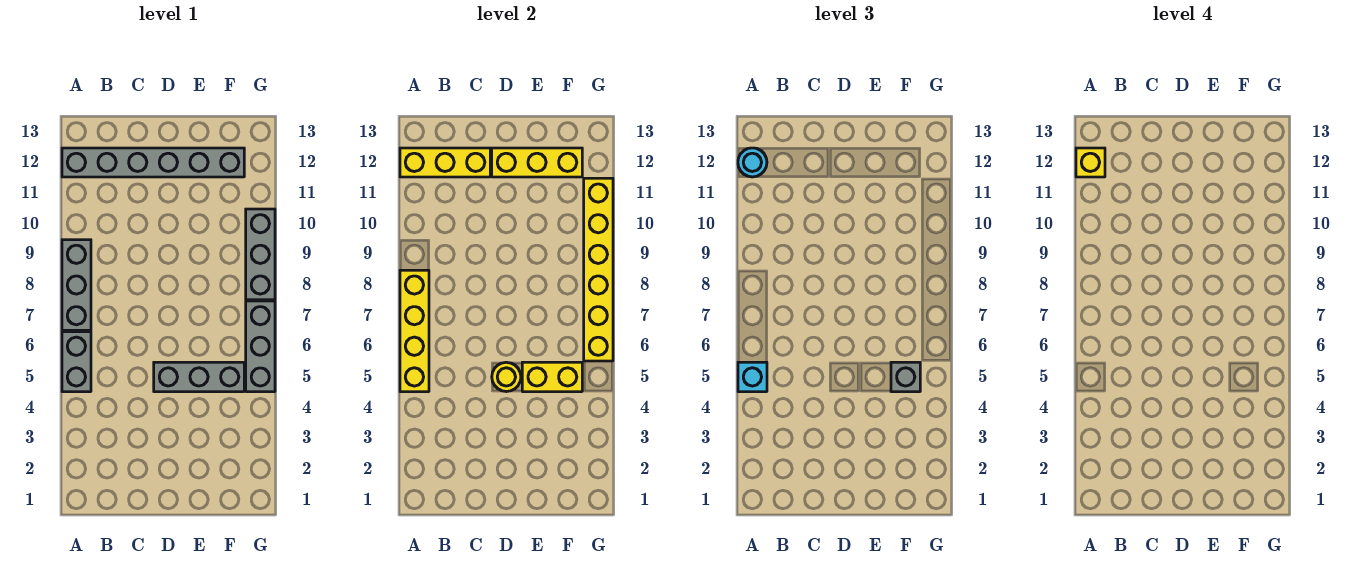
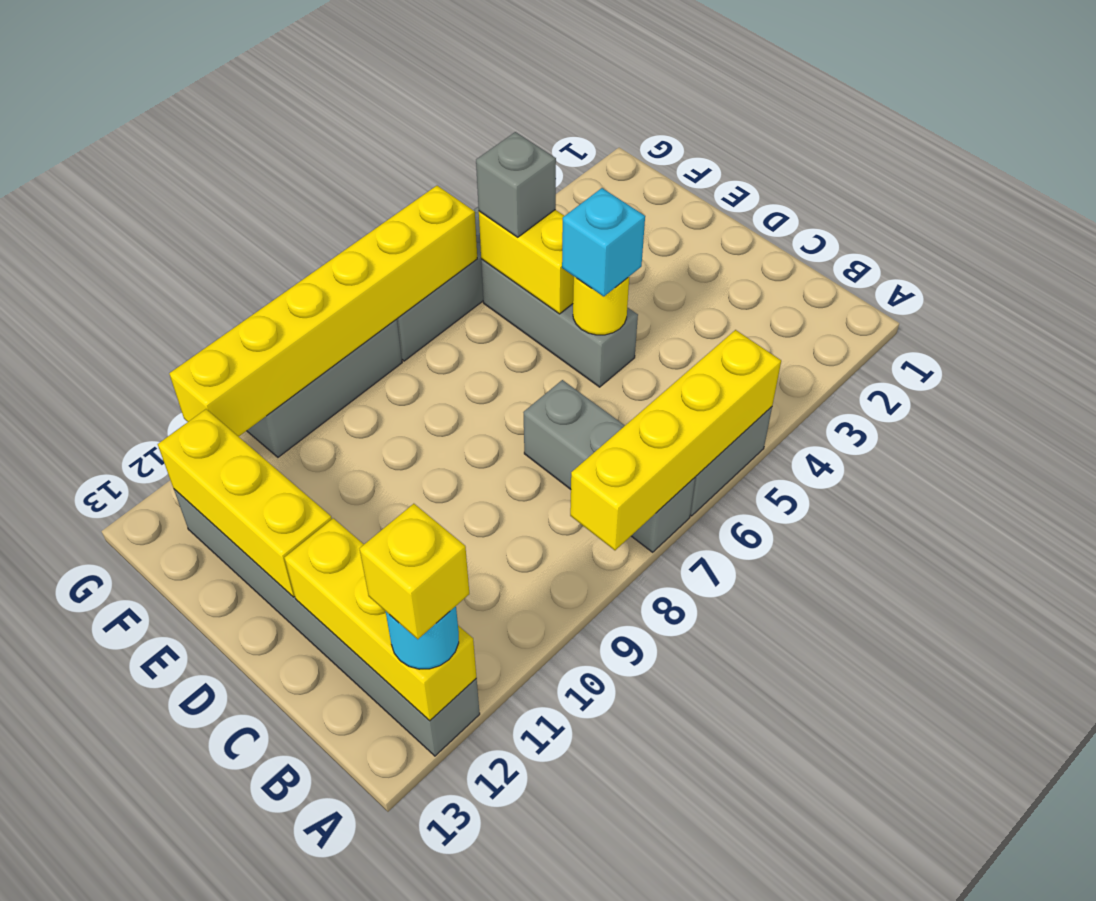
cyan brick A5 level 3 -> cyan brick D5 level 3
grey brick A7:A9 level 1 -> grey brick A7:C7 level 1

